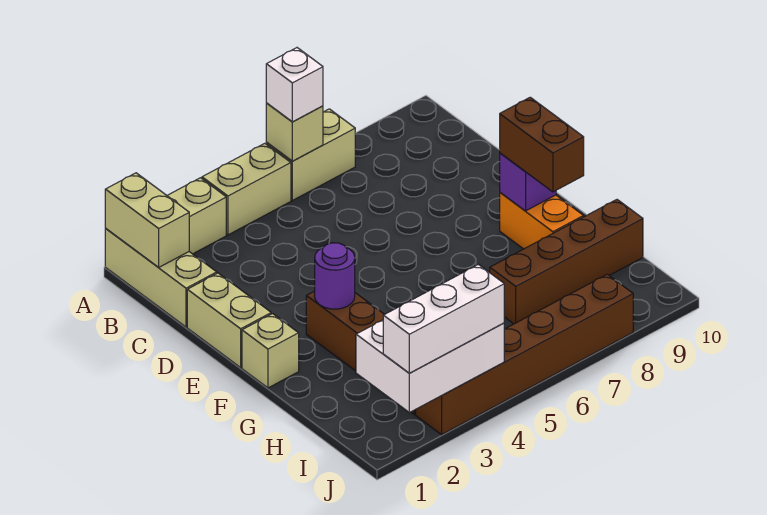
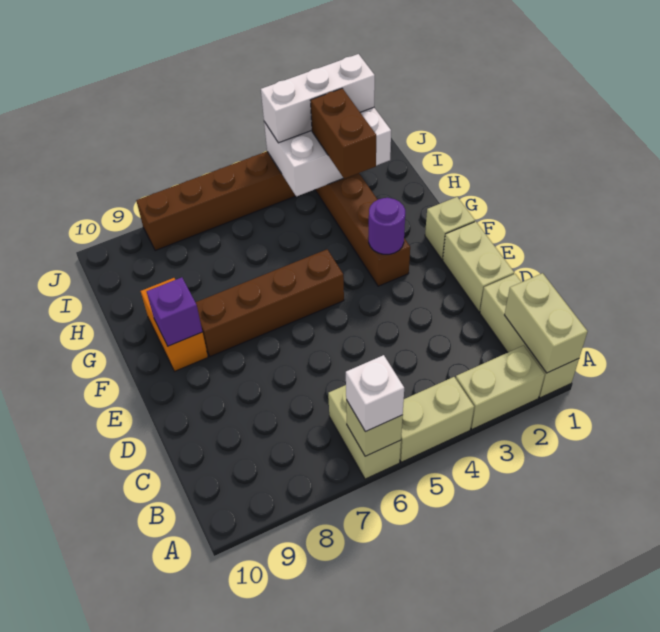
tan brick A6:A7 level 1 -> tan brick A6:B6 level 1
brown brick F9:G9 level 3 -> brown brick H3:I3 level 3
brown brick H7:H10 level 1 -> brown brick F5:F8 level 1

